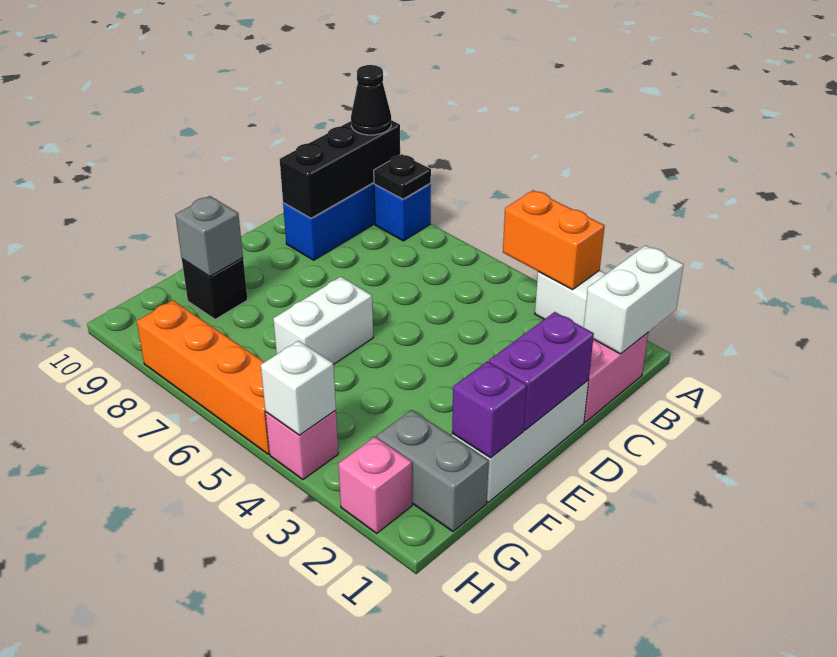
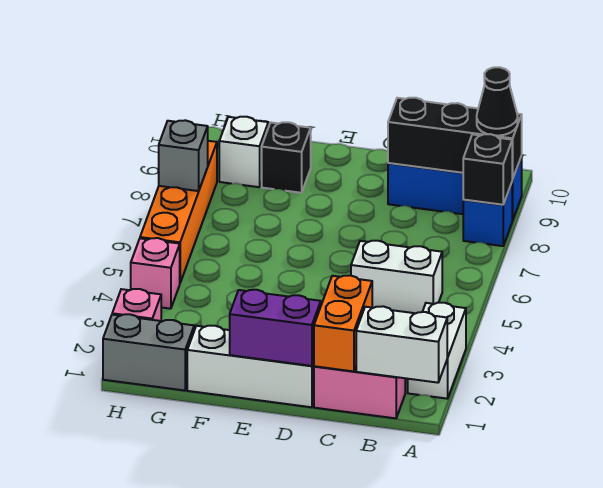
orange brick A3:A4 level 2 -> orange brick C1:C2 level 2
black plate A8 level 2 -> black brick A8 level 2
white brick E6:F6 level 1 -> white brick B5:C5 level 1
purple brick F1 level 2 -> none
grey brick F9 level 2 -> grey brick H7 level 2
grey brick G1:G2 level 1 -> grey brick G1:H1 level 1
white brick H4 level 2 -> white brick G9 level 1

